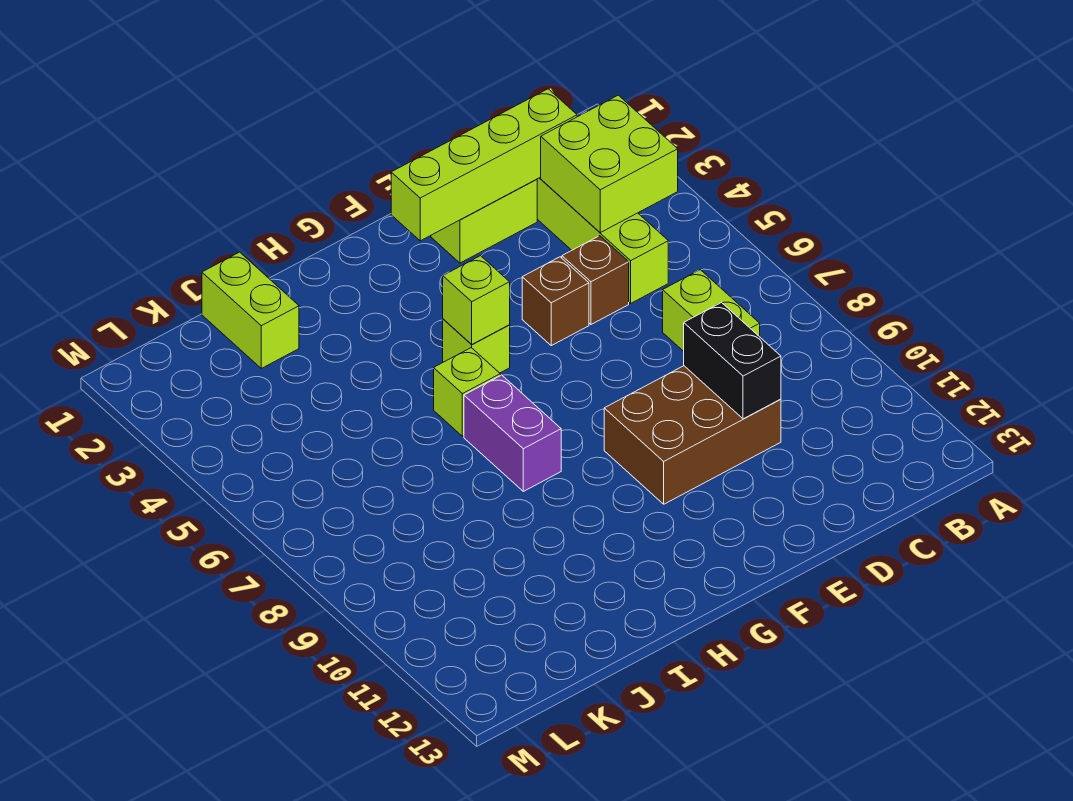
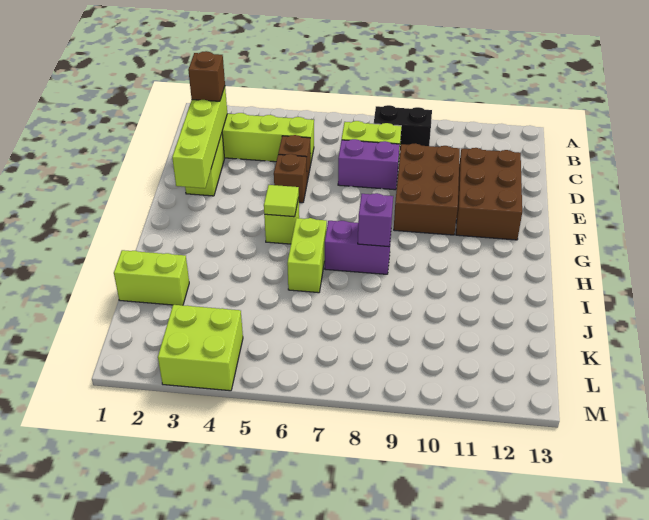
lime brick B3:C4 level 2 -> lime brick L3:M4 level 1
none -> brown brick C2 level 3
none -> purple brick D7:D8 level 1
black brick D9:D10 level 2 -> black brick B8:B9 level 1
none -> brown brick D11:F12 level 1
lime brick G5 level 2 -> lime tile G5 level 2
lime brick H6 level 1 -> lime brick H6:I6 level 1
none -> purple brick H8 level 2

